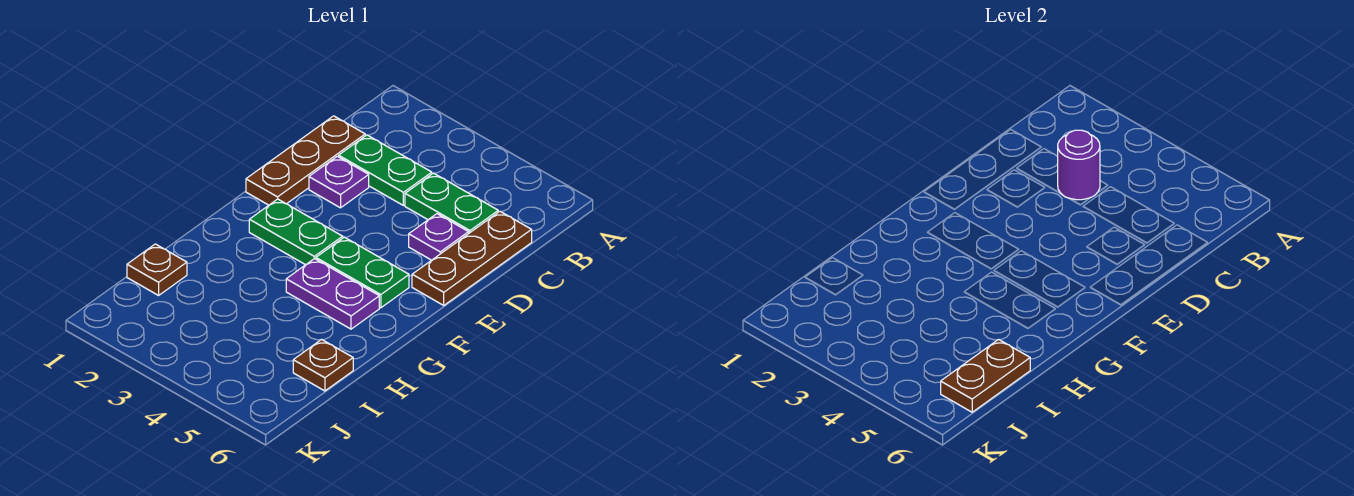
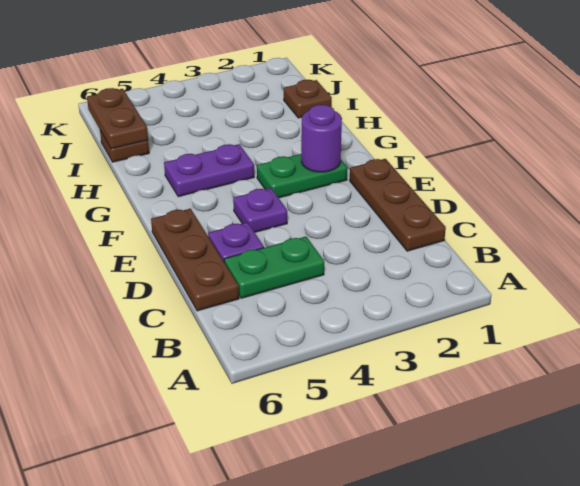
green plate C2:C3 level 1 -> none
purple round brick C3 level 2 -> purple round brick F2 level 2
purple plate D2 level 1 -> purple plate E4 level 1
green plate F4:F5 level 1 -> none

